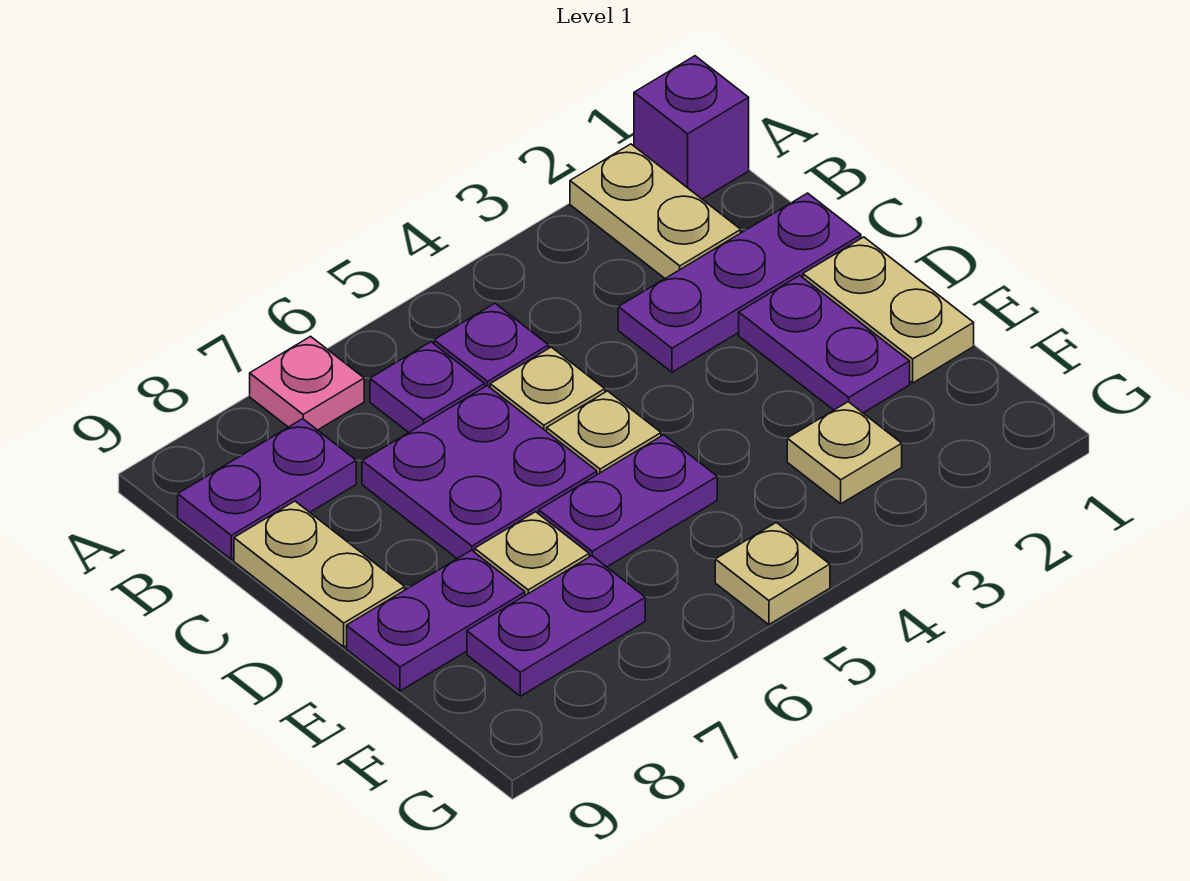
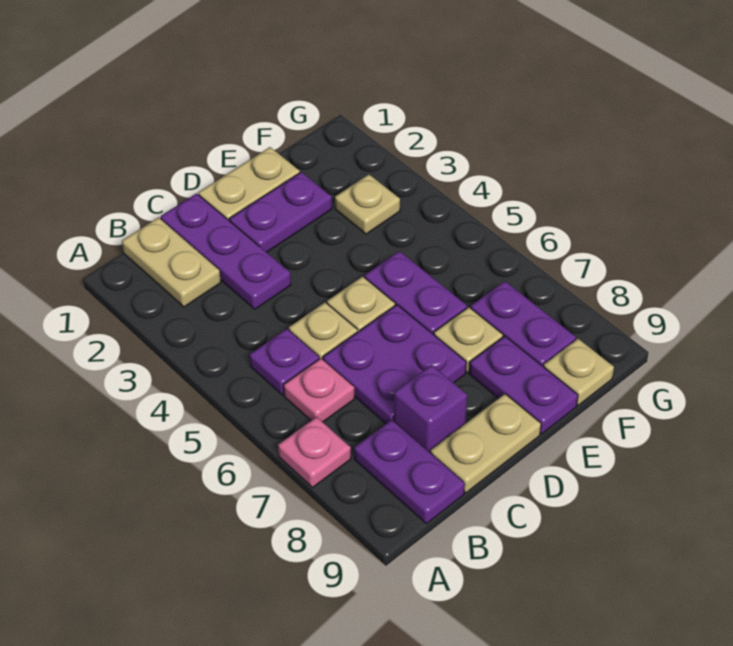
purple brick A1 level 1 -> purple brick C8 level 1
tan plate A2:B2 level 1 -> tan plate B1:B2 level 1
purple plate B6 level 1 -> pink plate B6 level 1
tan plate G5 level 1 -> tan plate F9 level 1

